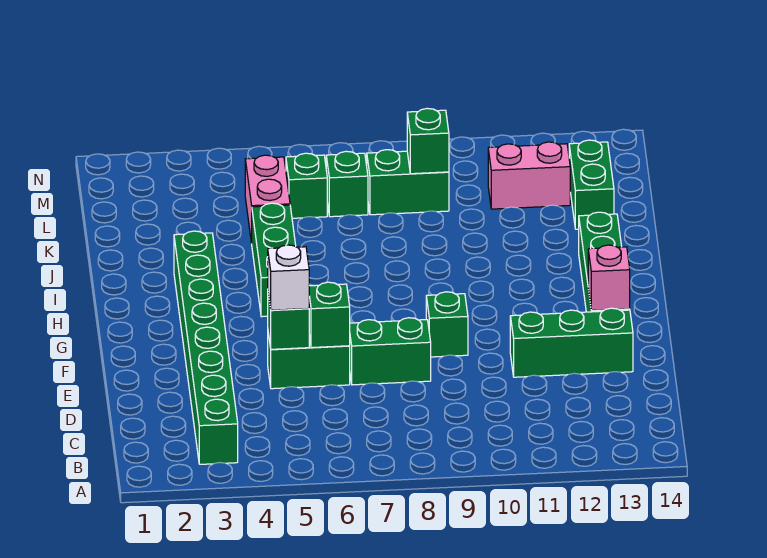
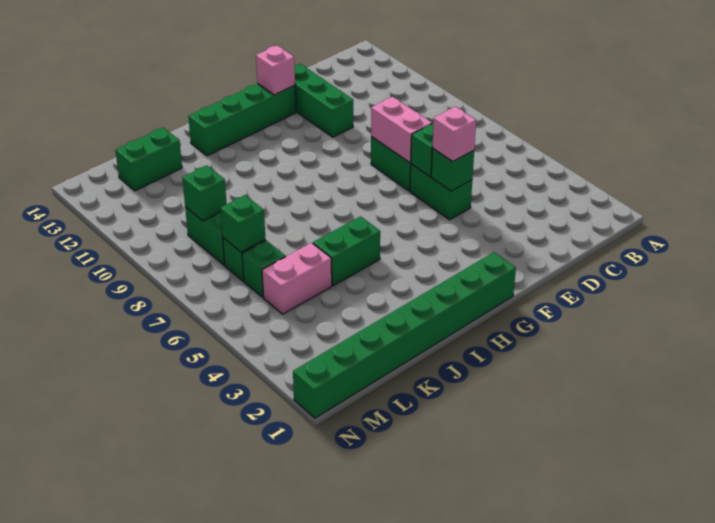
green brick B3:I3 level 1 -> green brick G1:N1 level 1
white brick E5 level 3 -> pink brick E5 level 3
green brick F9 level 1 -> green brick L7 level 2
green brick H5:J5 level 1 -> green brick I5:J5 level 1
pink brick L11:L12 level 1 -> pink brick E7:E8 level 2

